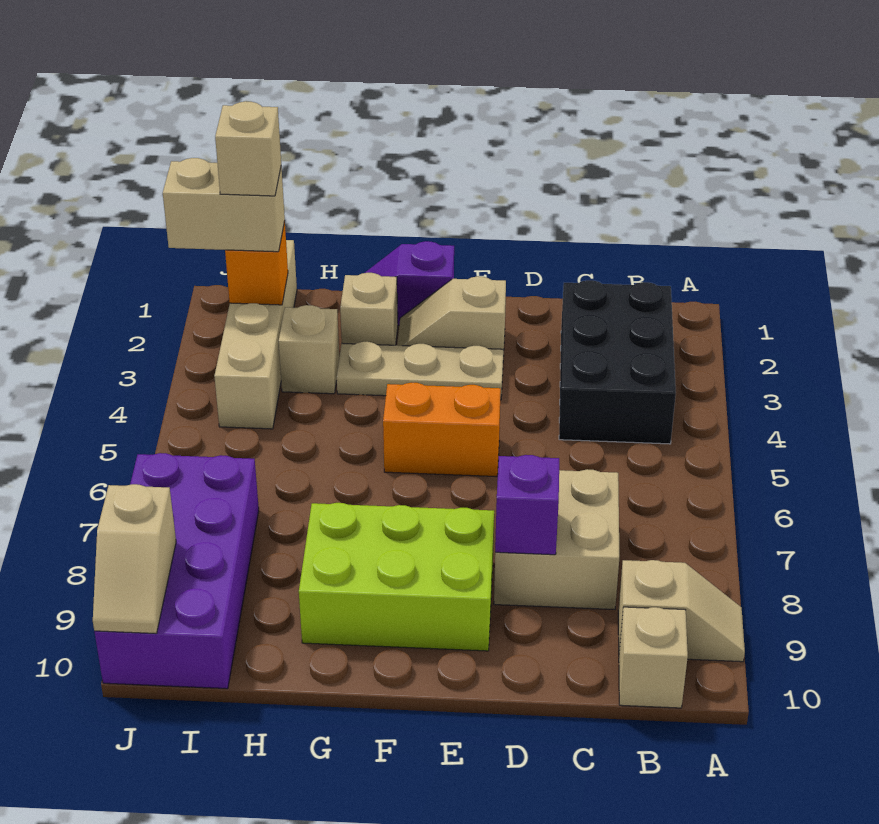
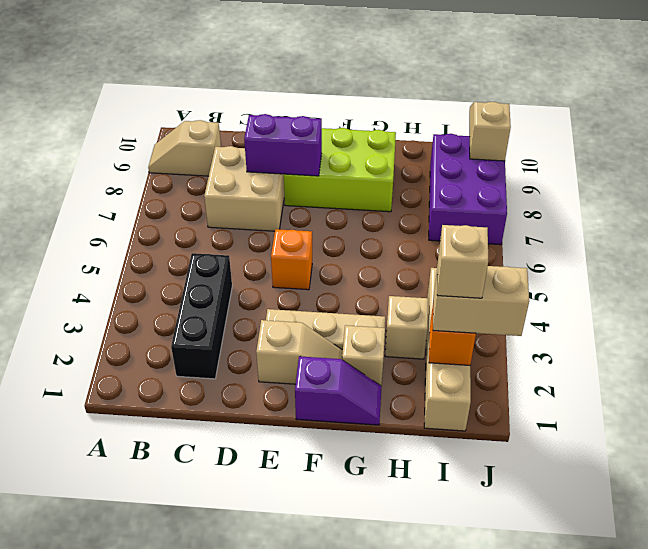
black brick B2:C4 level 1 -> black brick C2:C4 level 1
tan brick B10 level 1 -> none
purple brick D8 level 2 -> purple brick D8:E8 level 2
orange brick E5:F5 level 1 -> orange brick E5 level 1
purple brick I7:J10 level 1 -> purple brick I7:J9 level 1

